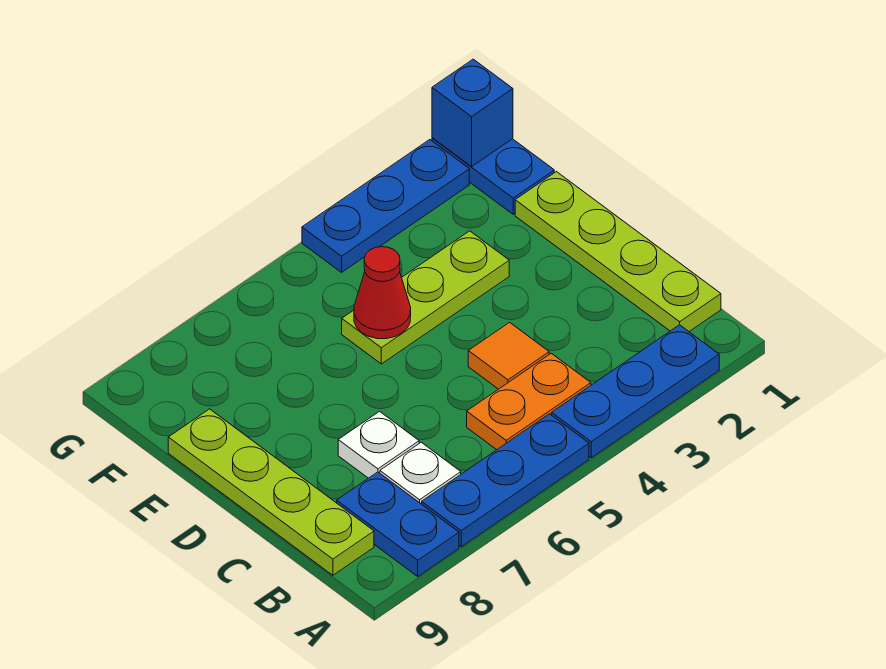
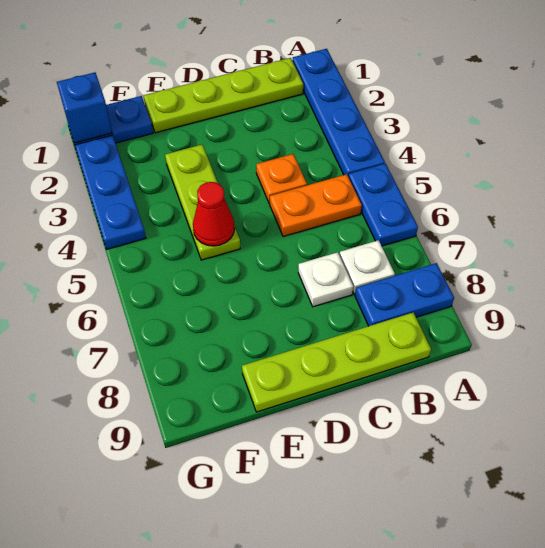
blue plate A2:A4 level 1 -> blue plate A1:A4 level 1
blue plate A5:A7 level 1 -> blue plate A5:A6 level 1
orange plate B4:B5 level 1 -> orange plate B5:C5 level 1
orange tile C4 level 1 -> orange plate C4 level 1

